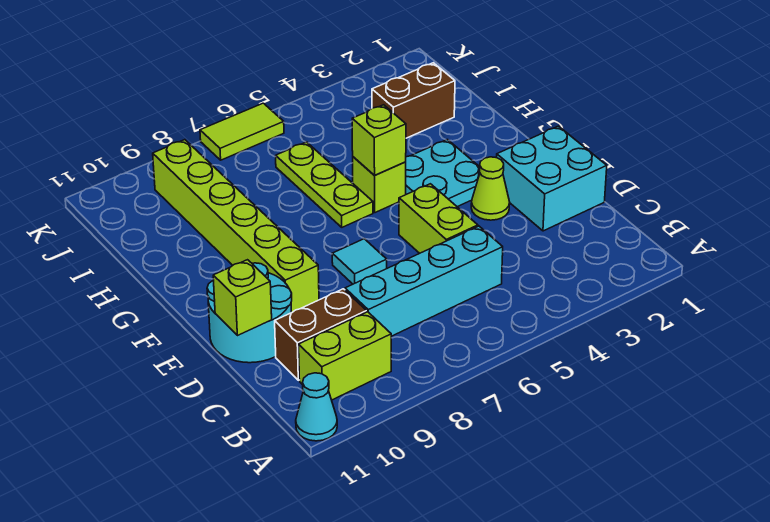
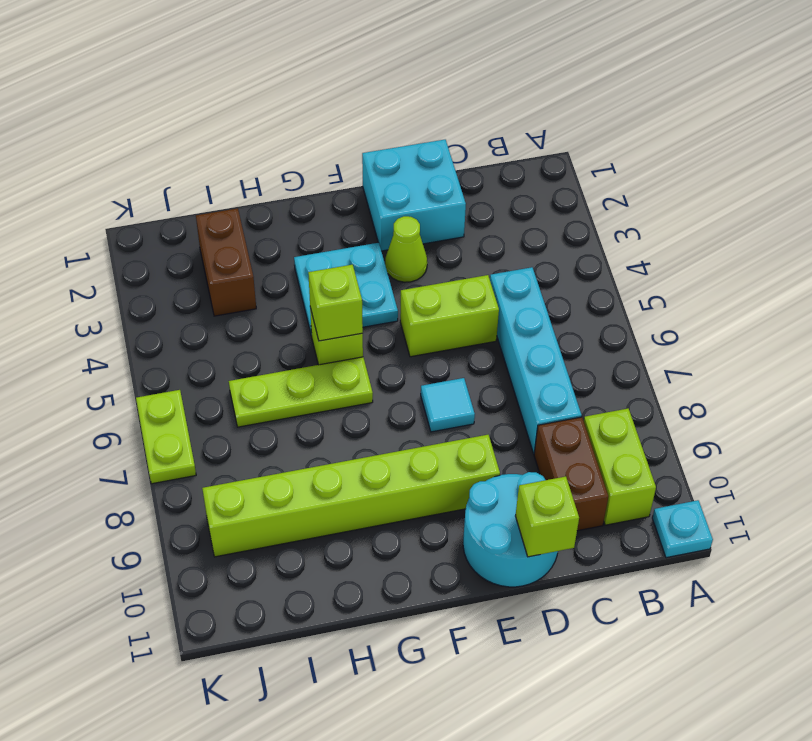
cyan cone A11 level 1 -> cyan plate A11 level 1
lime tile K6:K7 level 1 -> lime plate K6:K7 level 1

